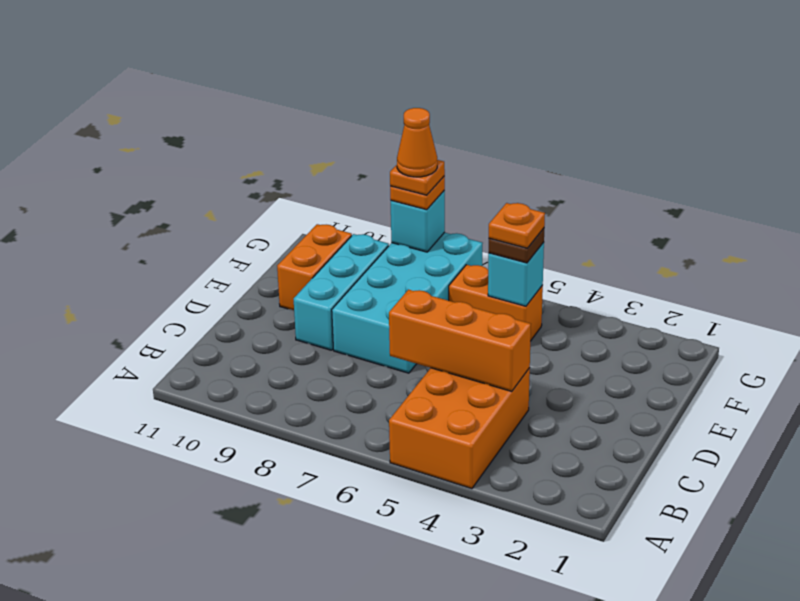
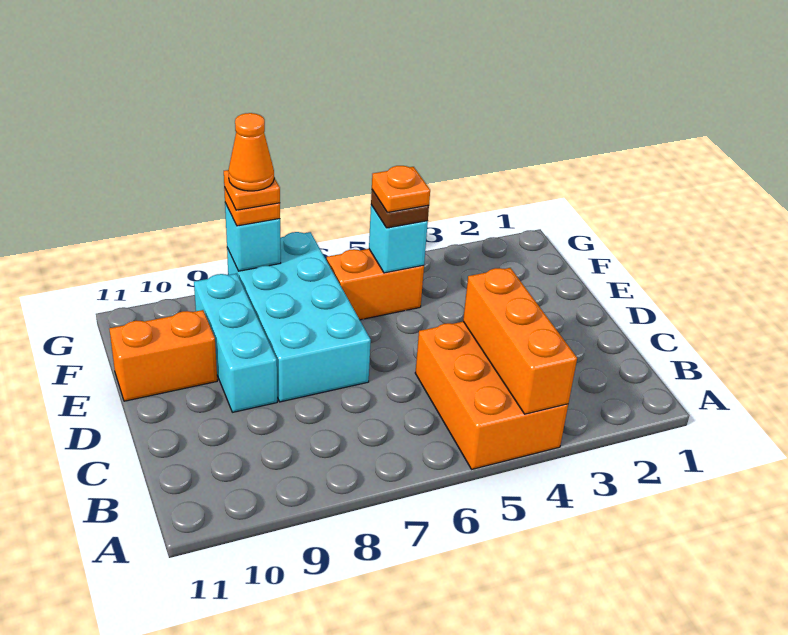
orange brick C4:C6 level 2 -> orange brick A4:C4 level 2
orange brick E10:F10 level 1 -> orange brick E10:E11 level 1

